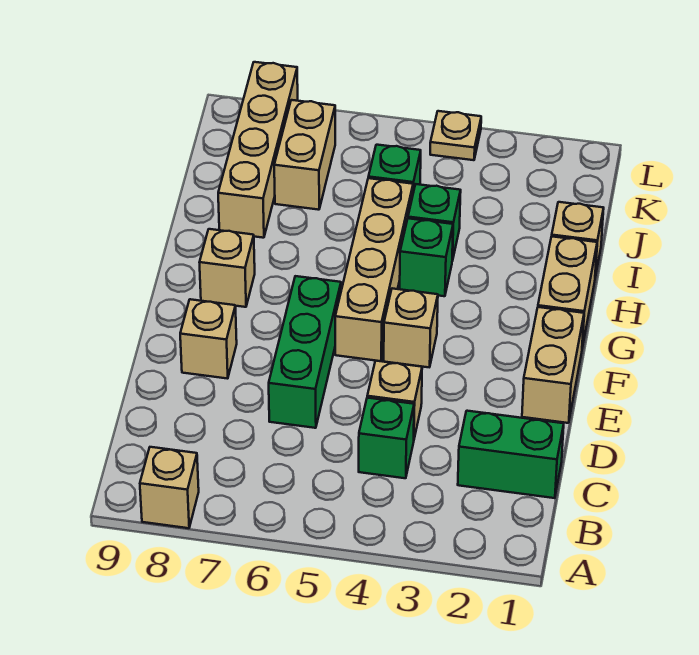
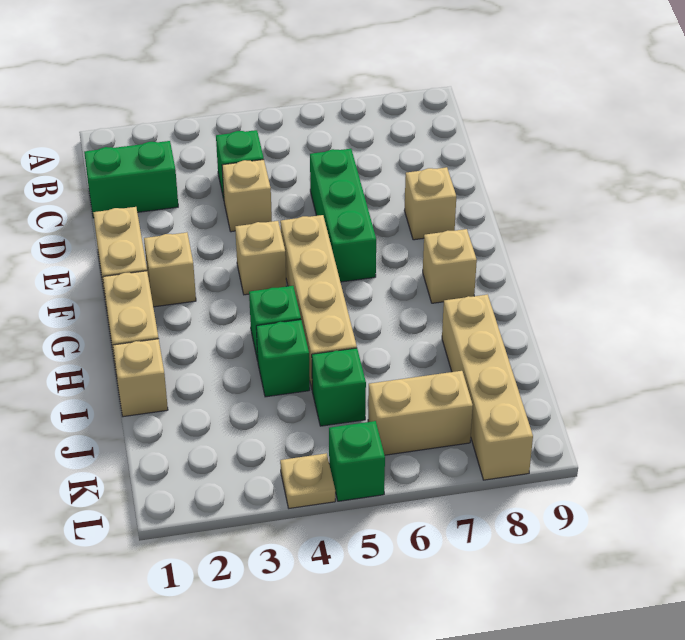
tan brick A8 level 1 -> tan brick F2 level 1
tan brick J7:K7 level 1 -> tan brick K6:K7 level 1
none -> green brick L5 level 1

